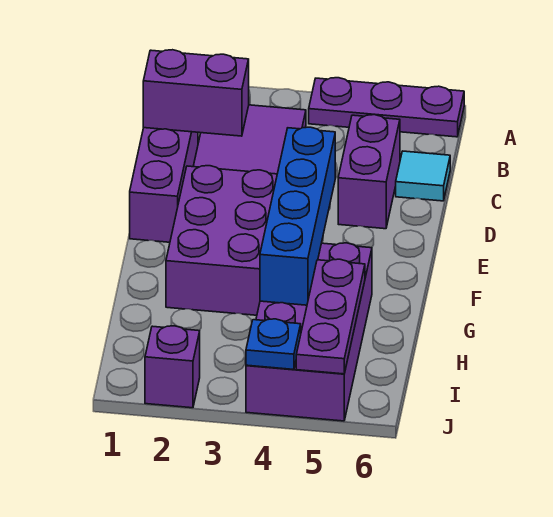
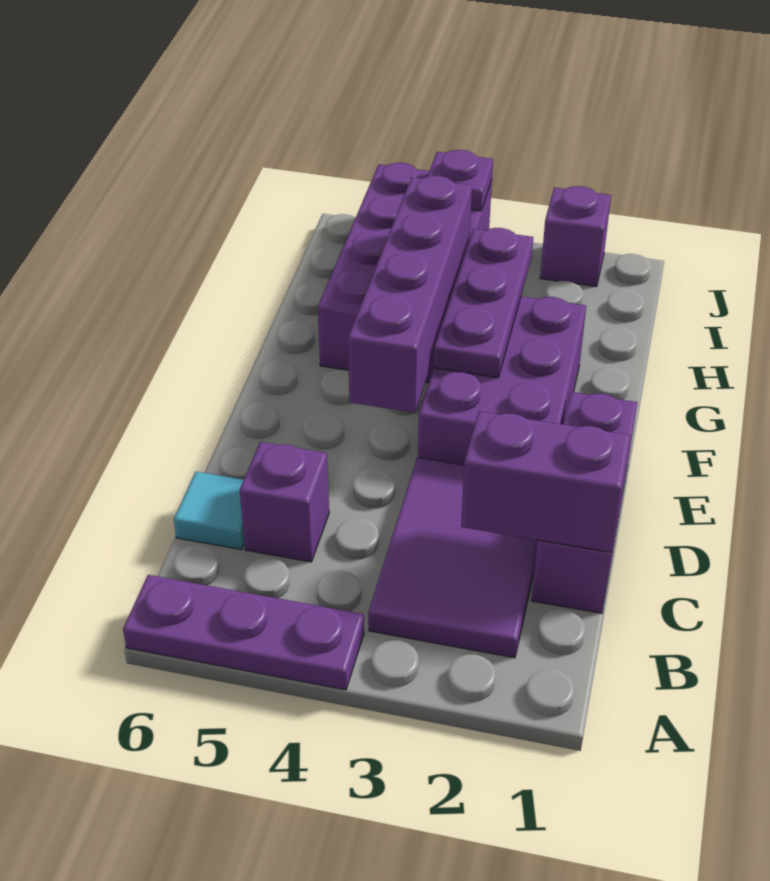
purple brick C5:D5 level 1 -> purple brick C5 level 1
blue brick E4:H4 level 2 -> purple brick E4:H4 level 2
purple plate H5:J5 level 2 -> purple plate F3:H3 level 2
blue plate J4 level 2 -> purple plate J4 level 2

